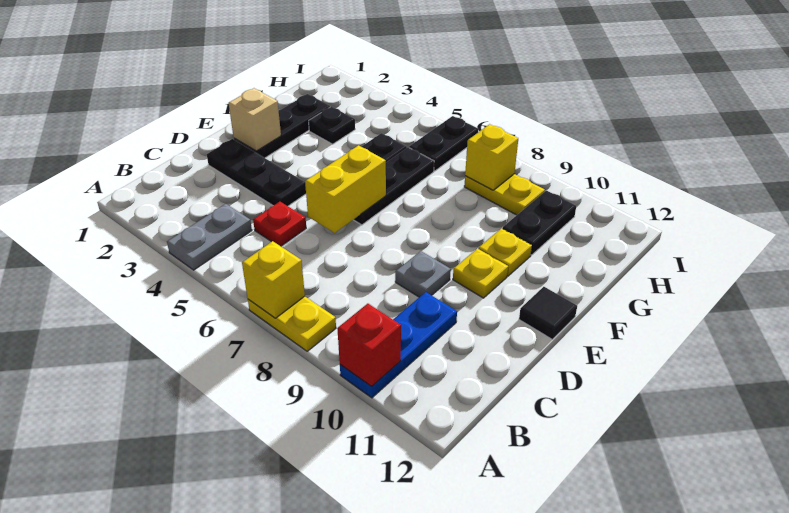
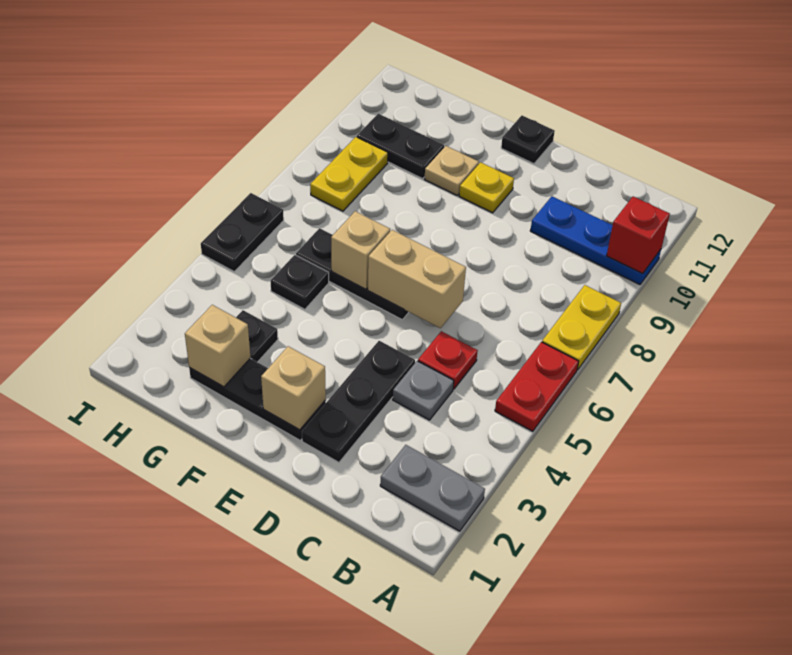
grey plate A4:B4 level 1 -> grey plate A2:B2 level 1
none -> red plate A5:A6 level 1
yellow brick A7 level 2 -> none
yellow brick D6:E6 level 2 -> tan brick D6:E6 level 2
grey plate D9 level 1 -> grey plate C4 level 1
black tile E12 level 1 -> black plate E12 level 1
none -> tan brick F6 level 2
yellow plate F10 level 1 -> tan plate F10 level 1
none -> tan brick G2 level 2
black plate H6:I6 level 1 -> black plate I5:I6 level 1
yellow brick H8 level 2 -> none

